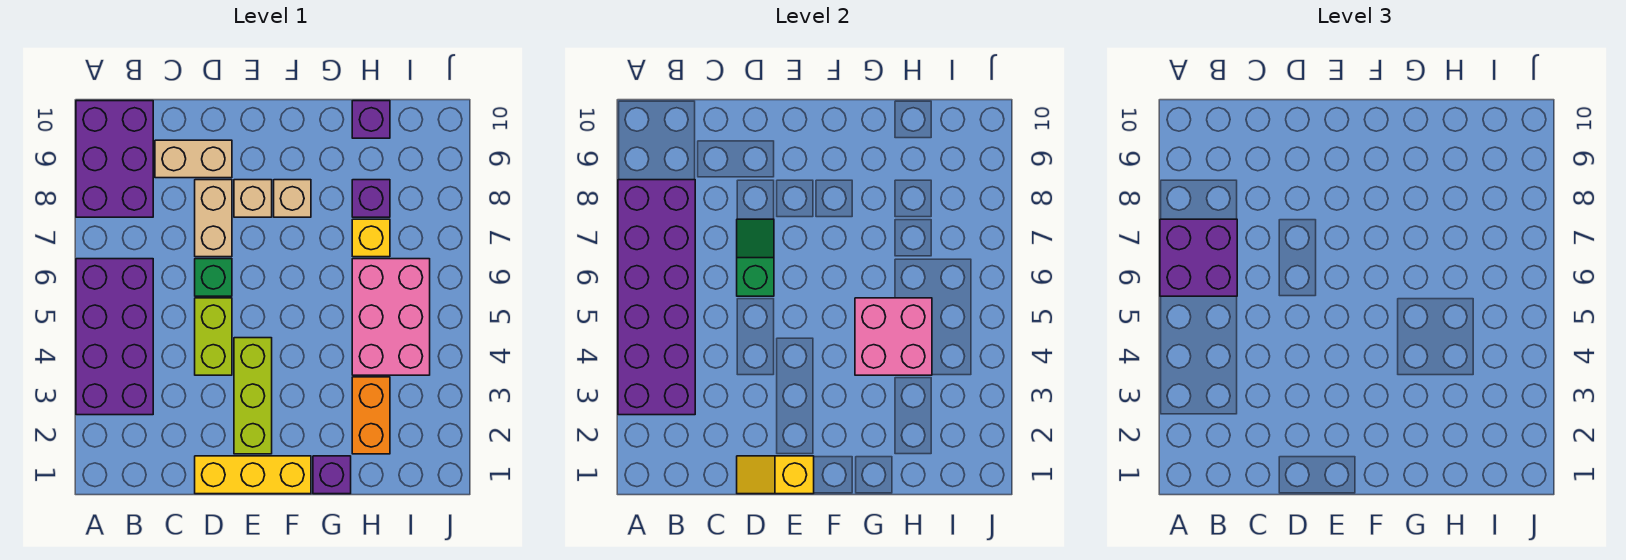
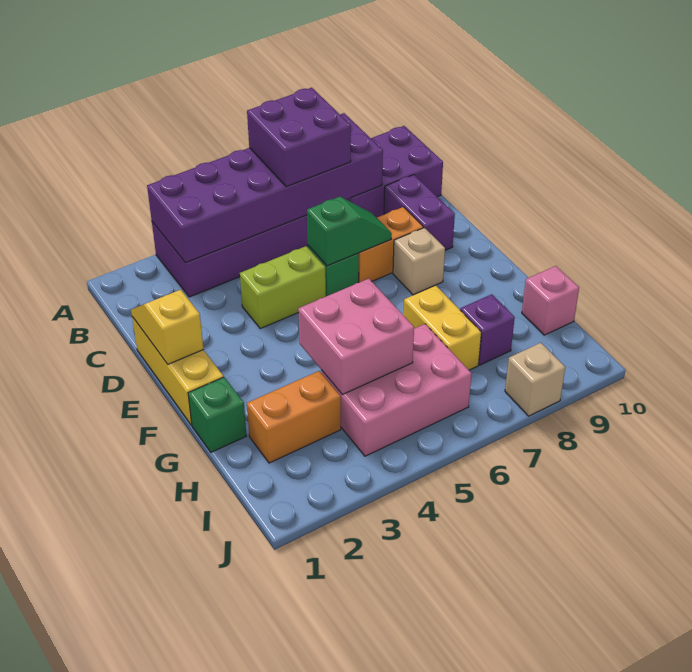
tan brick C9:D9 level 1 -> purple brick C9:D9 level 1
tan brick D7:D8 level 1 -> orange brick D7:D8 level 1
lime brick E2:E4 level 1 -> none
tan brick F8 level 1 -> tan brick J8 level 1
purple brick G1 level 1 -> green brick G1 level 1
yellow brick H7 level 1 -> yellow brick G7:H7 level 1
purple brick H10 level 1 -> pink brick H10 level 1

